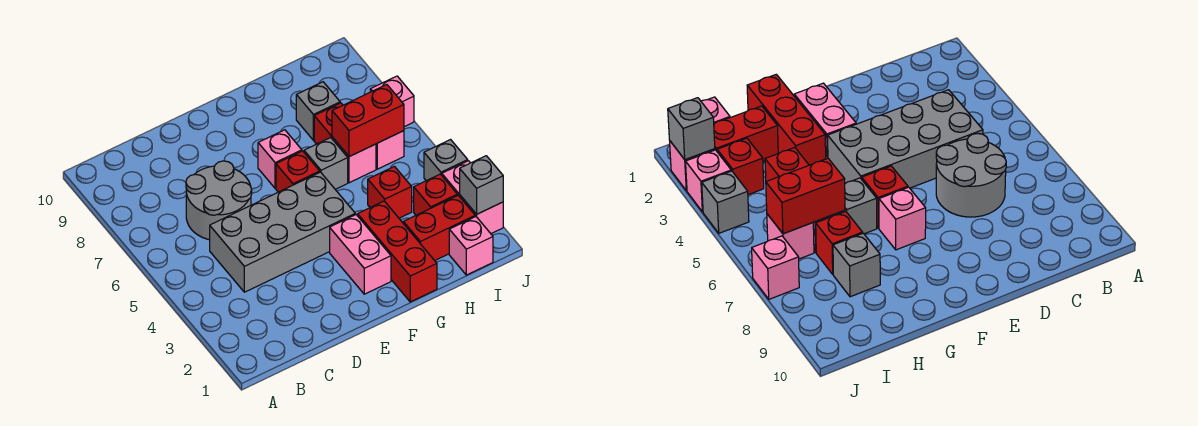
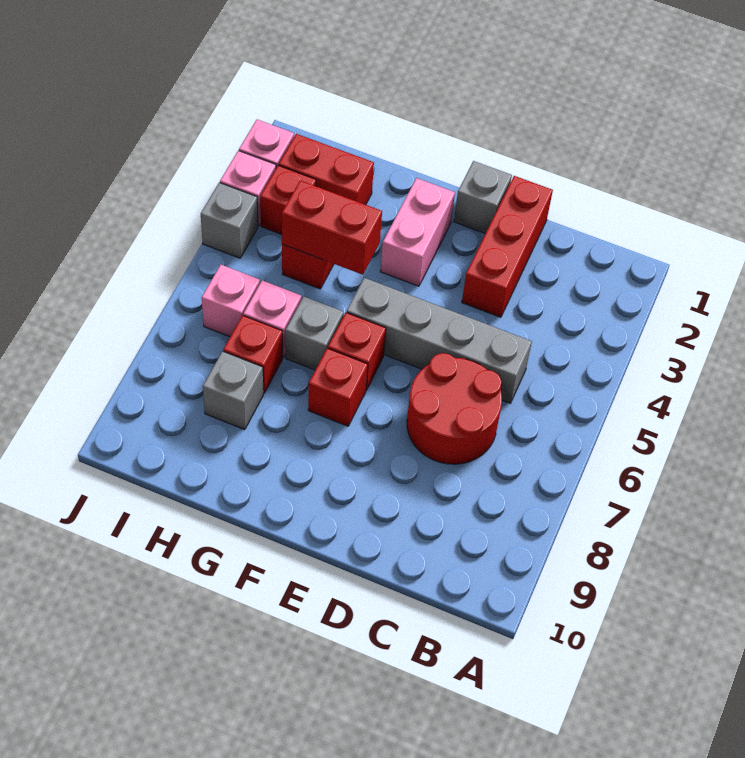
grey brick C4:F5 level 1 -> grey brick C5:F5 level 1
grey round brick C6:D7 level 1 -> red round brick C6:D7 level 1
pink brick F7 level 1 -> red brick F7 level 1
red brick G1:G3 level 1 -> red brick D1:D3 level 1
red brick H6:I6 level 2 -> red brick G4:H4 level 2
pink brick I1 level 1 -> none
grey brick J2 level 2 -> grey brick E1 level 1
pink brick J7 level 1 -> none

